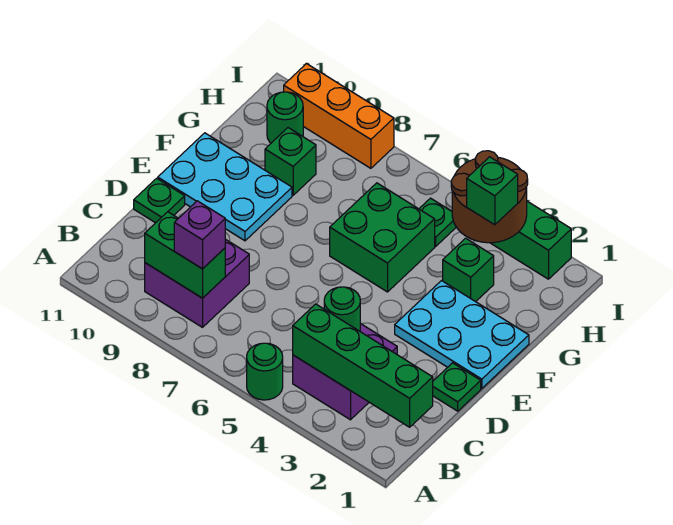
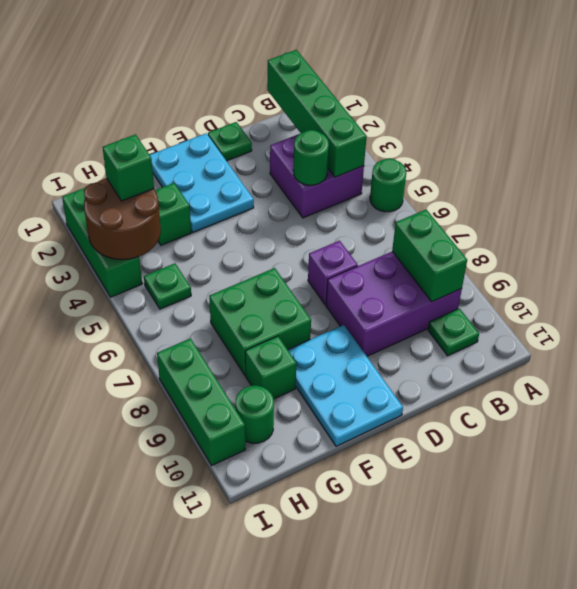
purple brick B8:C9 level 1 -> purple brick B8:D9 level 1
purple brick B8 level 3 -> purple brick D7 level 1
green plate D11 level 1 -> green plate B10 level 1
green brick F5:G6 level 1 -> green brick F7:G8 level 1
orange brick I8:I10 level 1 -> green brick I8:I10 level 1

